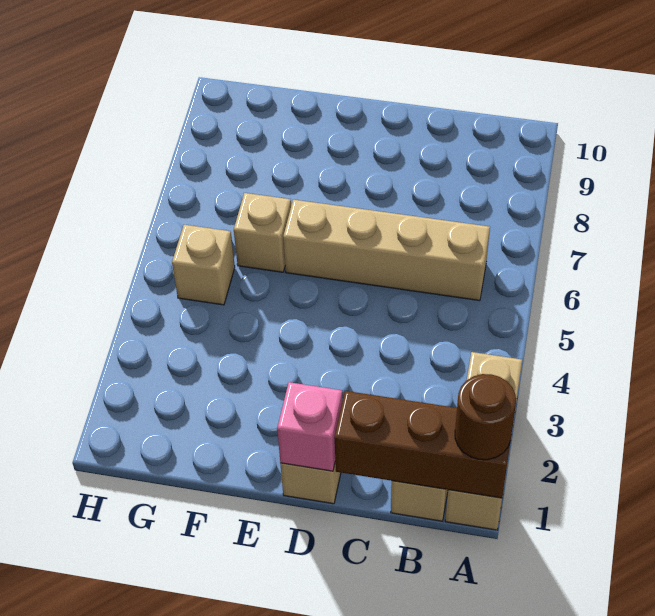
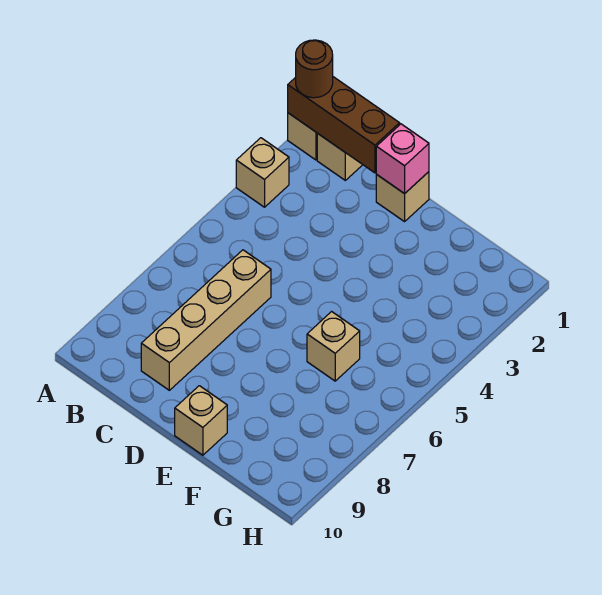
tan brick B6:E6 level 1 -> tan brick C6:C9 level 1
tan brick G5 level 1 -> tan brick E10 level 1

